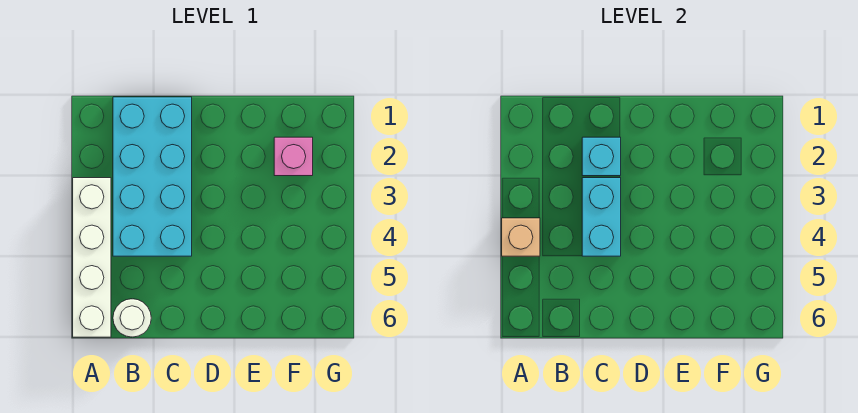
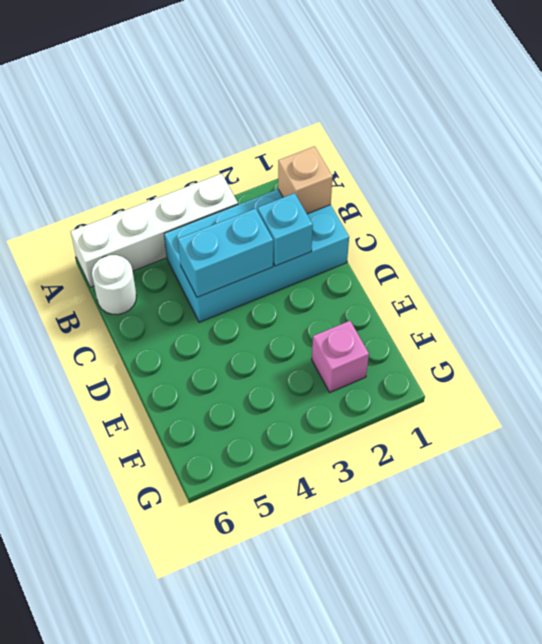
tan brick A4 level 2 -> tan brick B1 level 2

